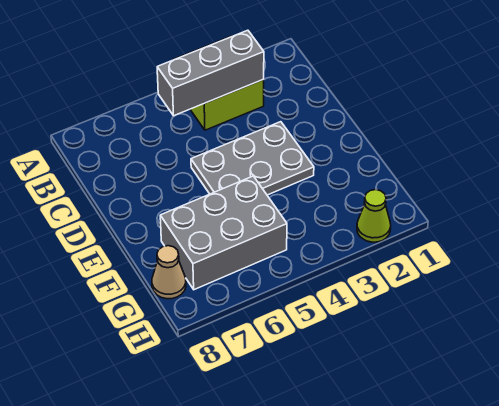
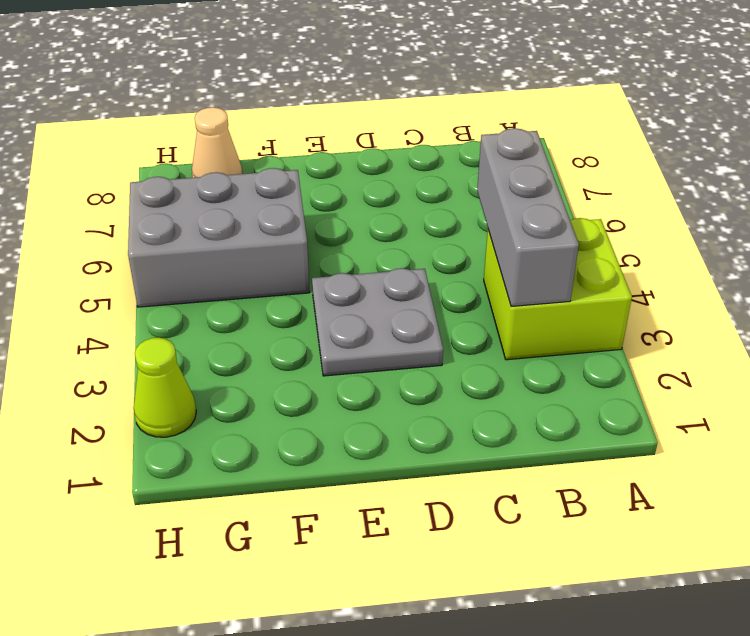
grey plate D3:E5 level 1 -> grey plate D3:E4 level 1
grey brick F5:G7 level 1 -> grey brick F5:H6 level 1

